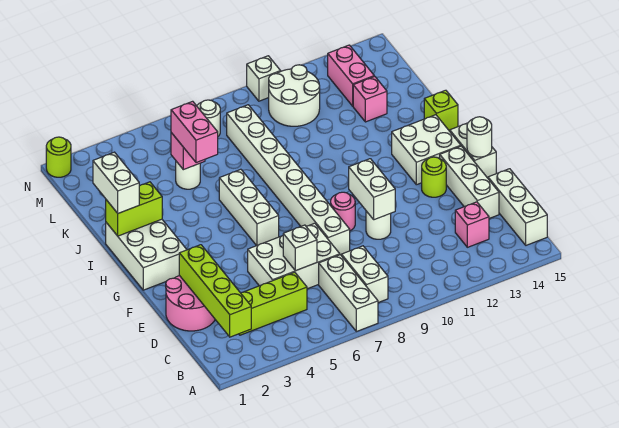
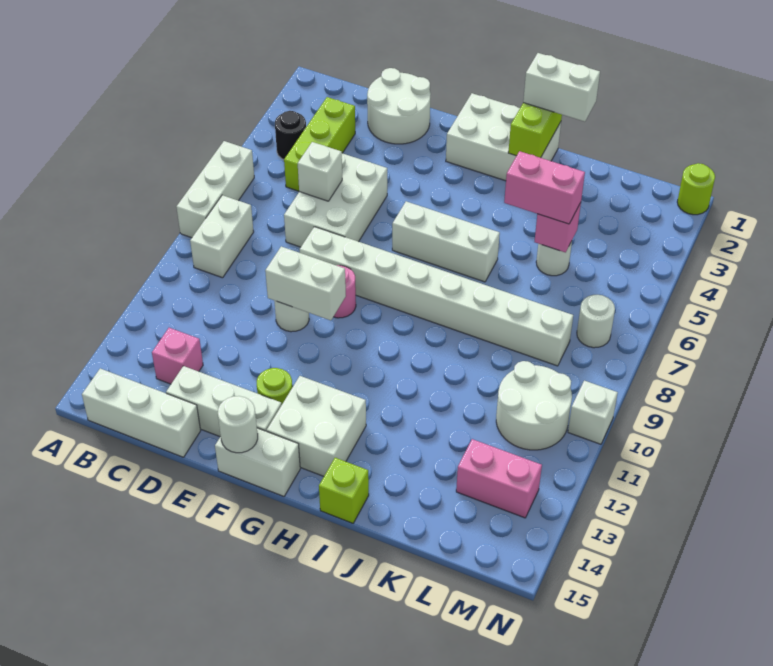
white brick A7:C7 level 1 -> white brick A6:A8 level 1
lime brick B2:E2 level 2 -> none
none -> black round brick B4 level 1
white brick B8:C8 level 1 -> white brick B8:B9 level 1
pink round brick D1:E2 level 1 -> white round brick D1:E2 level 1
pink brick K13 level 1 -> none

